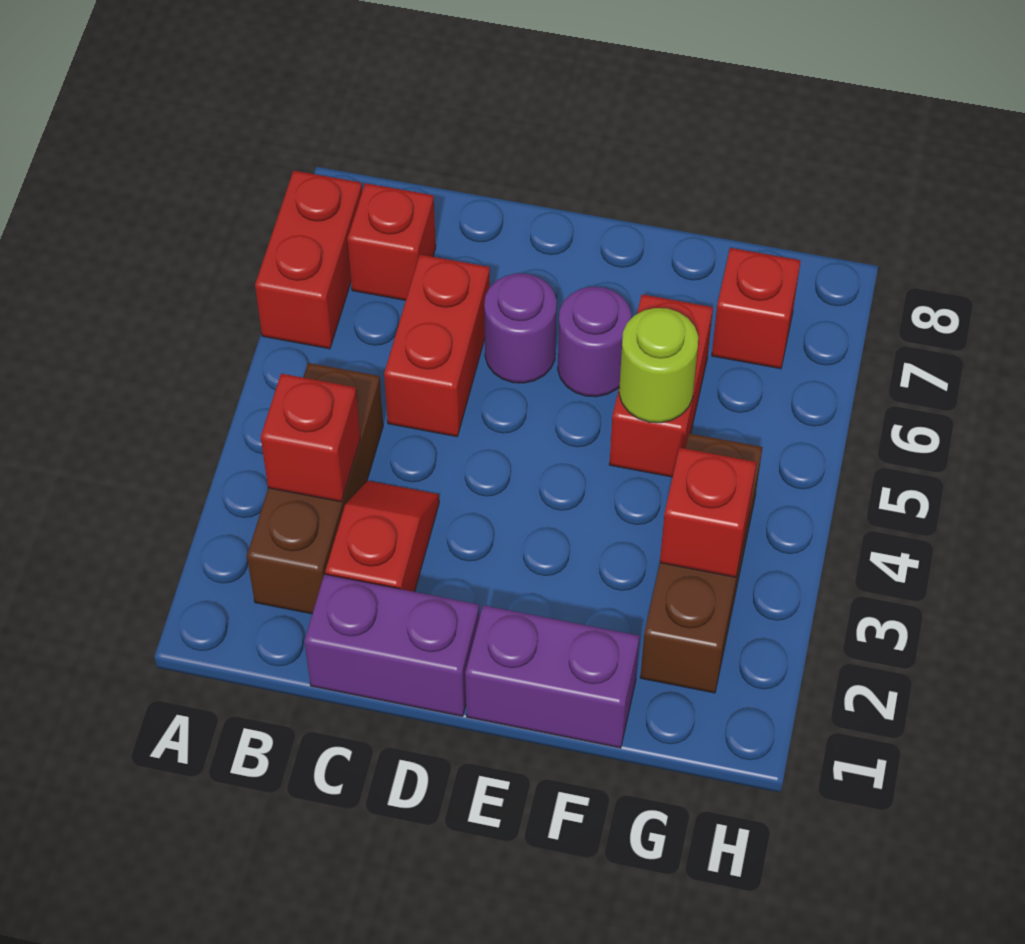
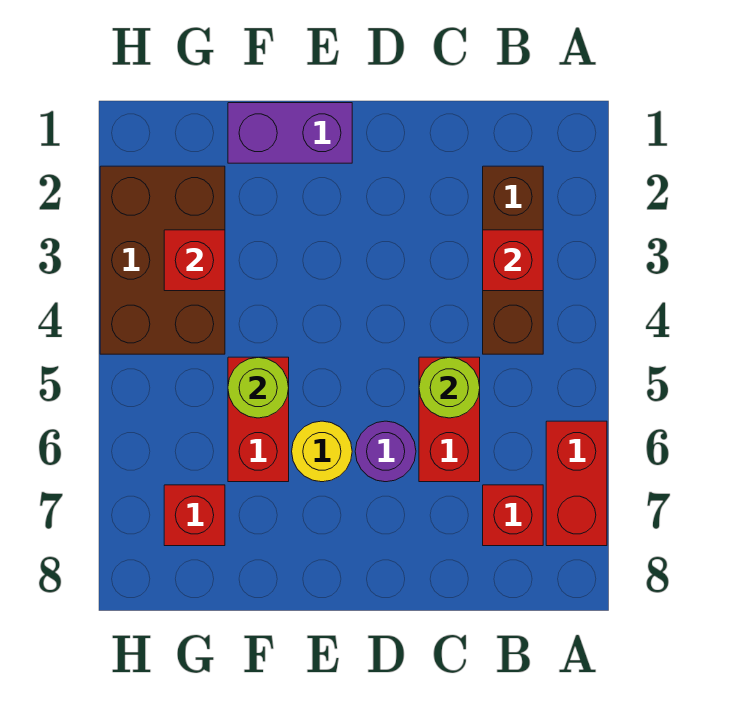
purple brick C1:D1 level 1 -> none
red slope C2:C3 level 1 top 2 -> none
none -> lime round brick C5 level 2
purple round brick E6 level 1 -> yellow round brick E6 level 1
brown brick G2:G4 level 1 -> brown brick G2:H4 level 1

